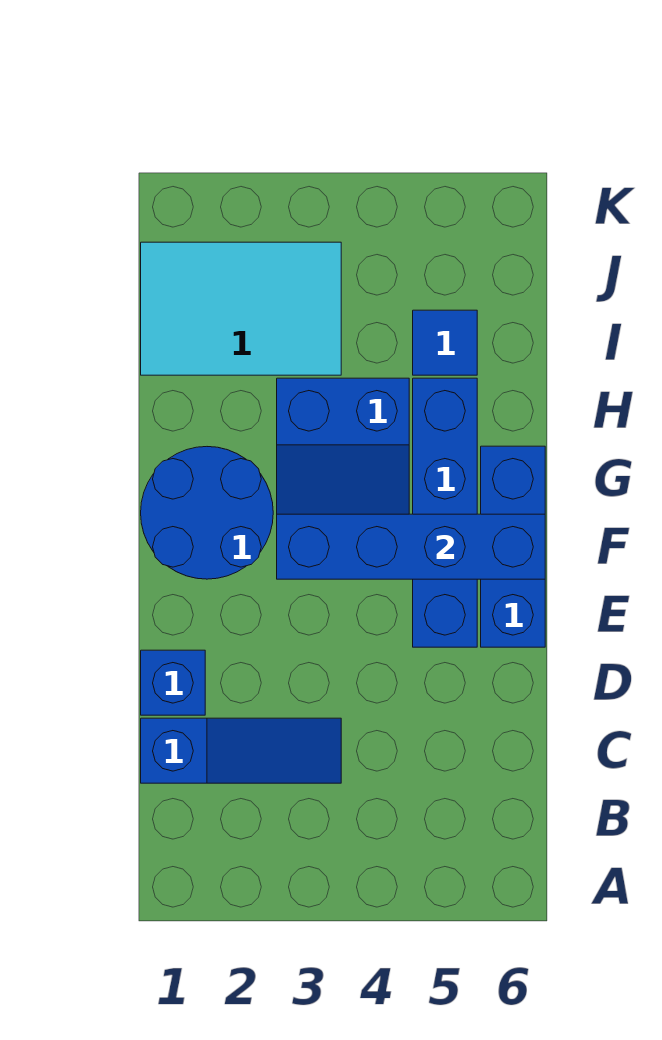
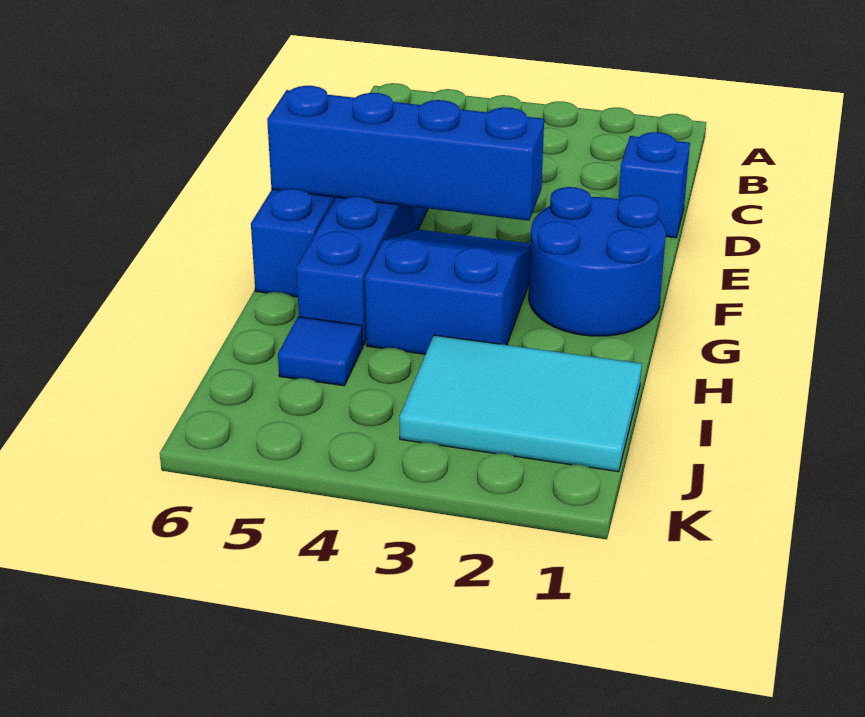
blue slope C1:C3 level 1 top 1 -> none

